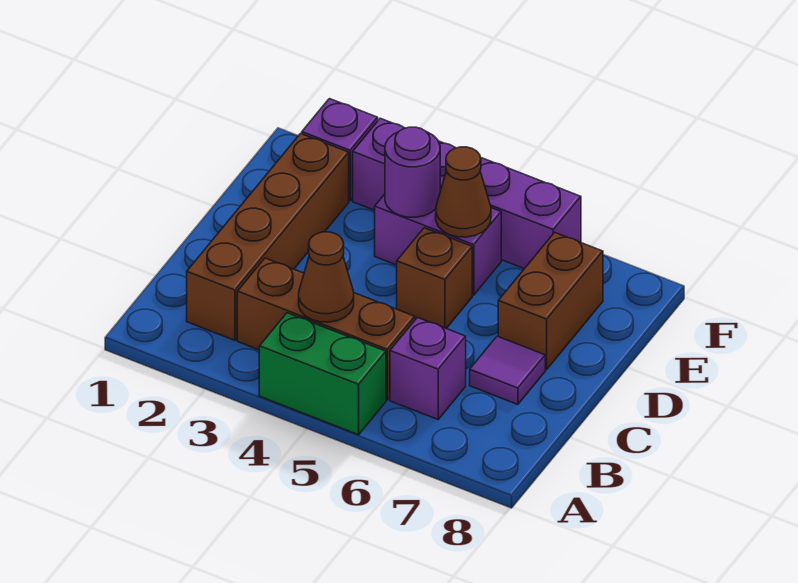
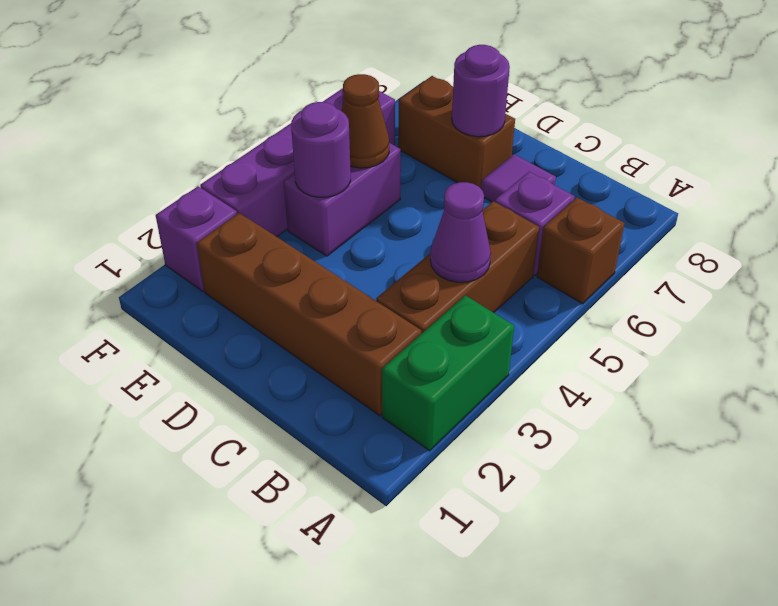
green brick A4:A5 level 1 -> green brick A2:A3 level 1
brown cone B4 level 2 -> purple cone B4 level 2
brown brick D5 level 1 -> brown brick A6 level 1
none -> purple round brick D7 level 2

